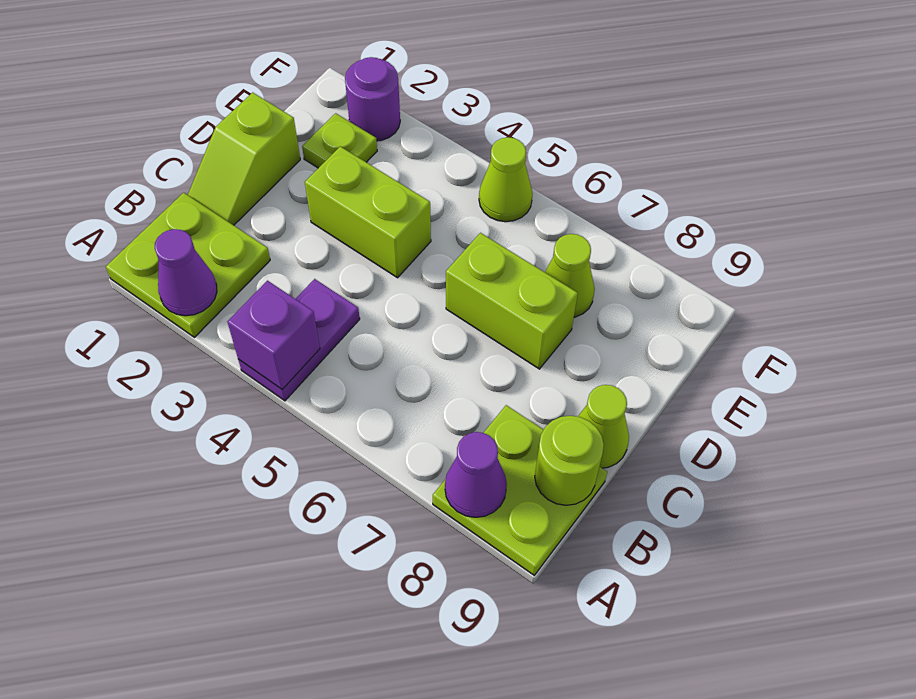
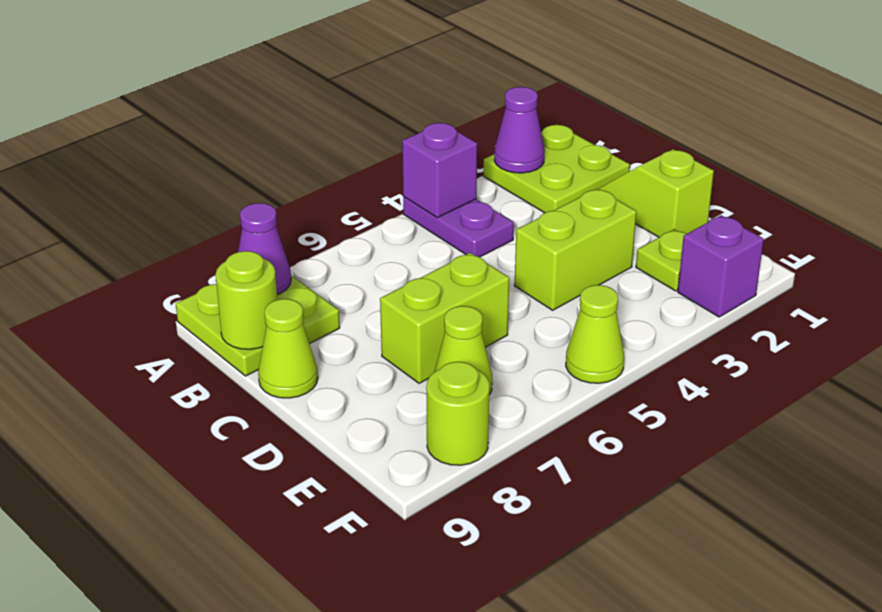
purple round brick F2 level 1 -> purple brick F2 level 1
none -> lime round brick F8 level 1

